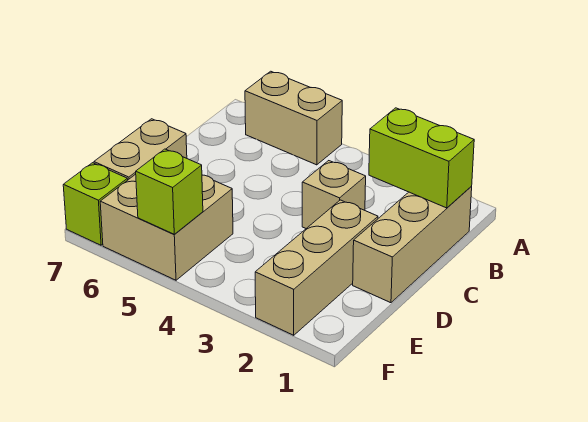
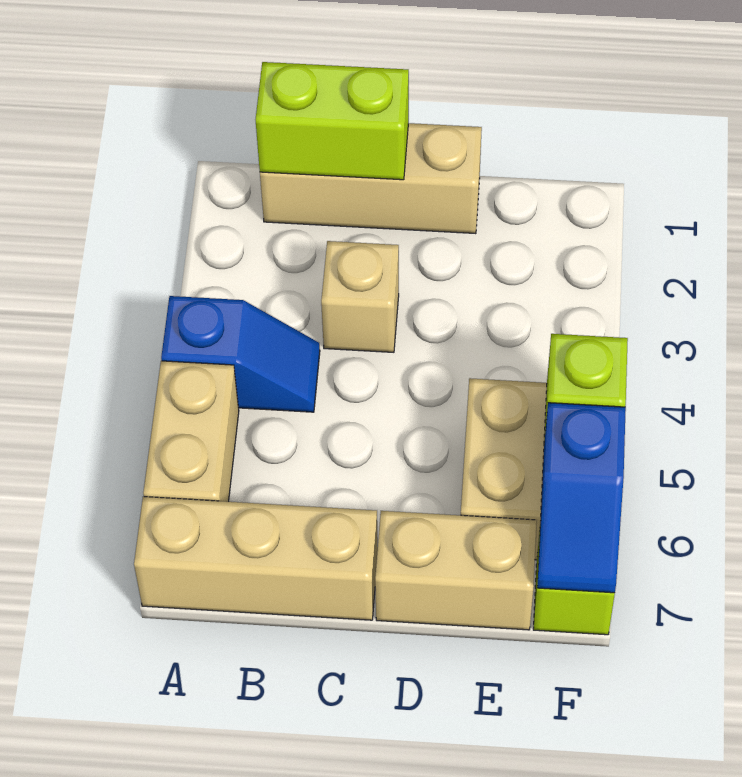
none -> blue slope A4:B4 level 1 top A
lime brick B1:B2 level 2 -> lime brick B1:C1 level 2
tan brick D2:F2 level 1 -> tan brick A7:C7 level 1
none -> blue slope F6:F7 level 2 top 6

